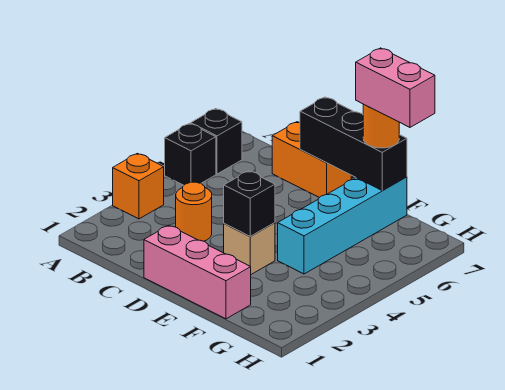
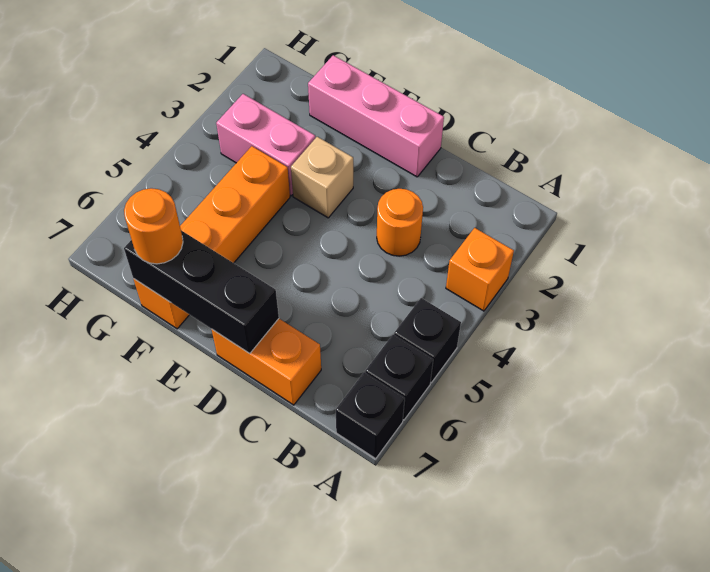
black brick E3 level 2 -> black brick A7 level 1
cyan brick F4:F7 level 1 -> orange brick F4:F7 level 1
pink brick F7:G7 level 4 -> pink brick F3:G3 level 1

